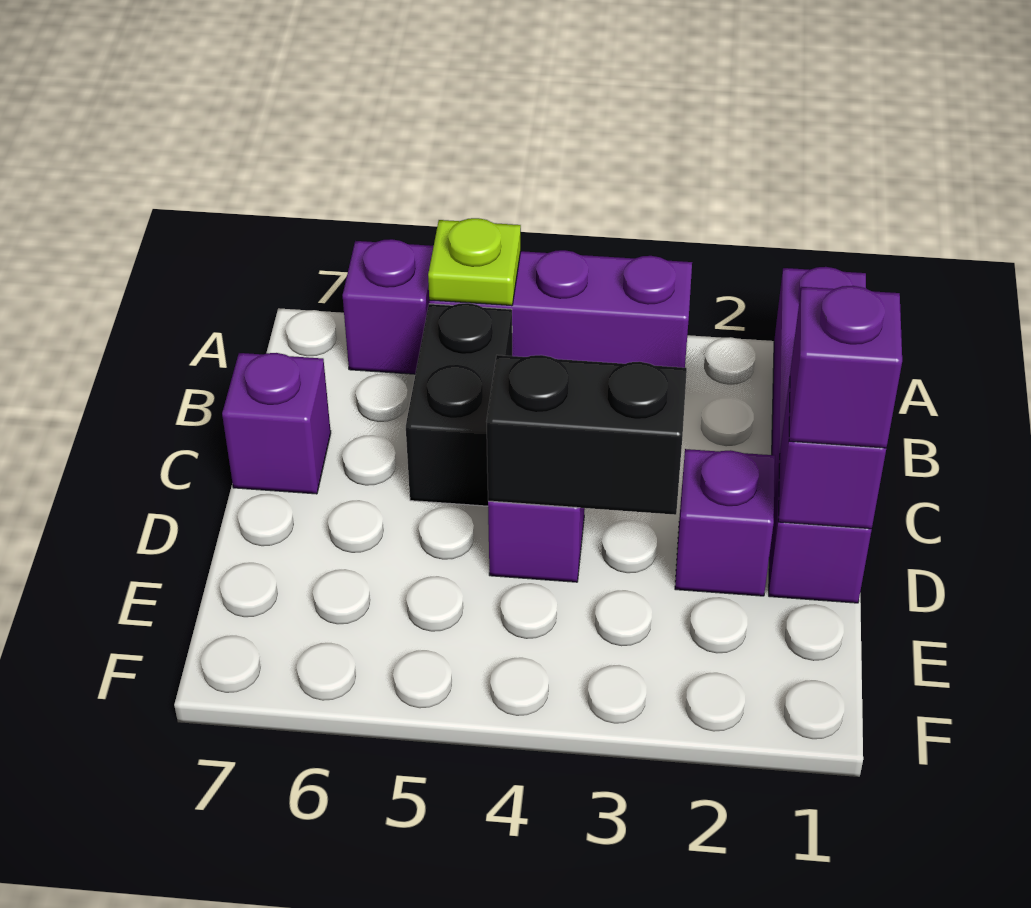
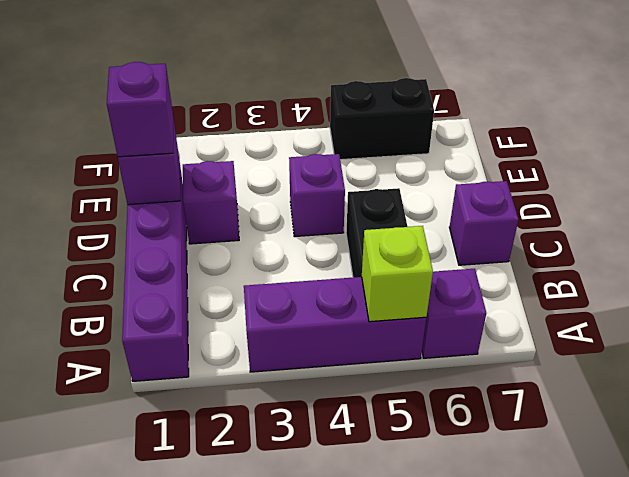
lime plate A5 level 2 -> lime brick A5 level 2
black brick D3:D4 level 2 -> black brick F5:F6 level 1

